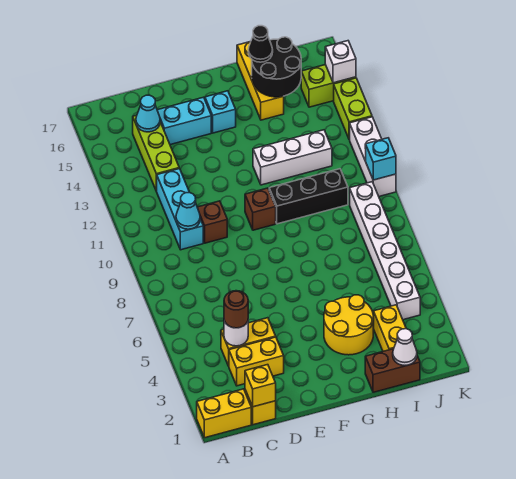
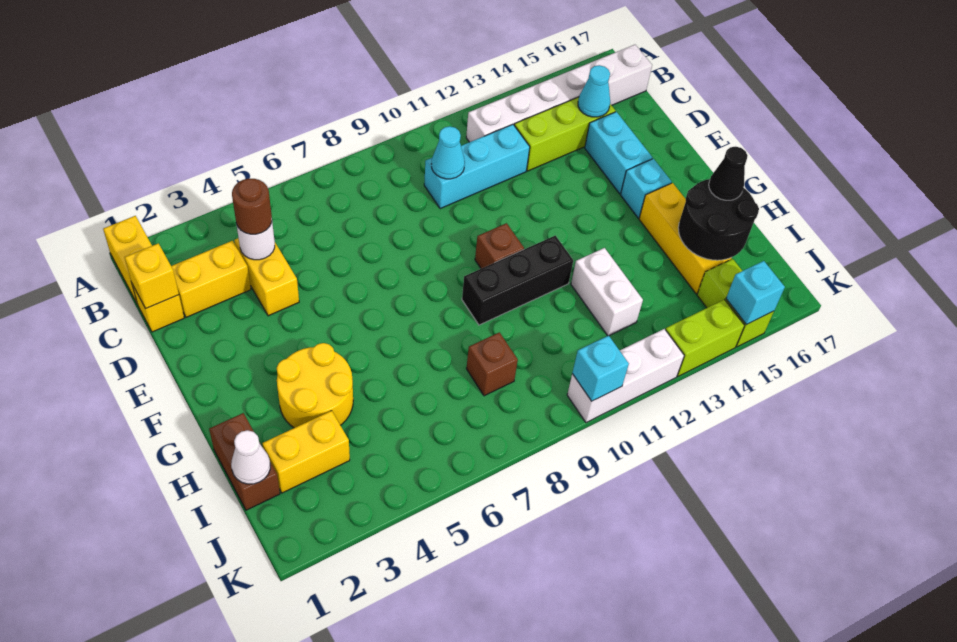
yellow brick C3:D3 level 1 -> yellow brick C2:C3 level 1
brown brick D10 level 1 -> brown brick I8 level 1
black brick G10:I10 level 1 -> black brick G9:G11 level 1
white brick G12:I12 level 1 -> white brick H12:I12 level 1
yellow brick H15:H17 level 1 -> yellow brick G15:I15 level 1
white brick J4:J9 level 1 -> white brick B12:B17 level 1
white brick K15 level 2 -> cyan brick K15 level 2

